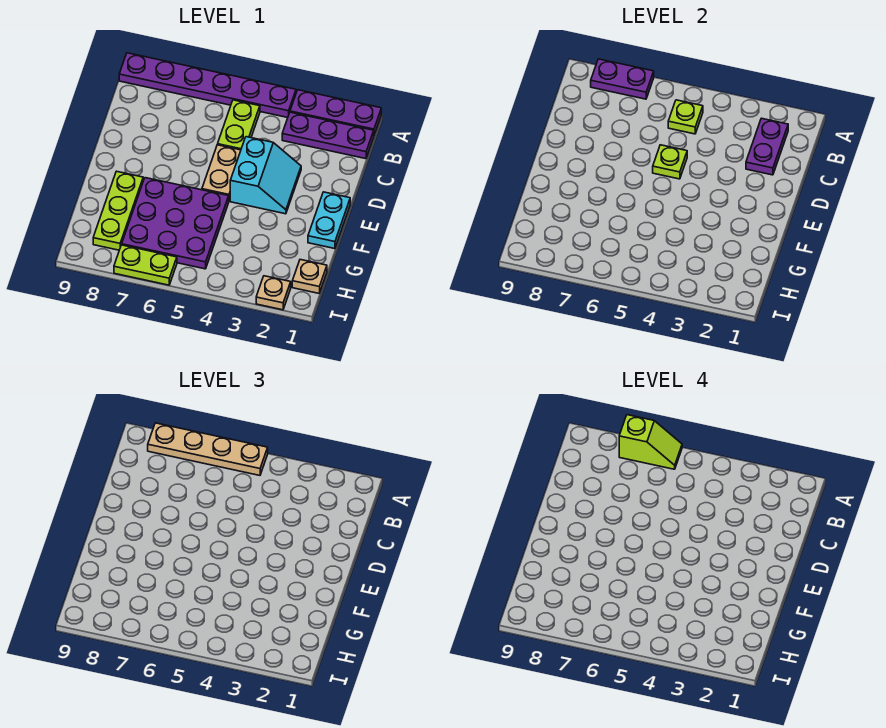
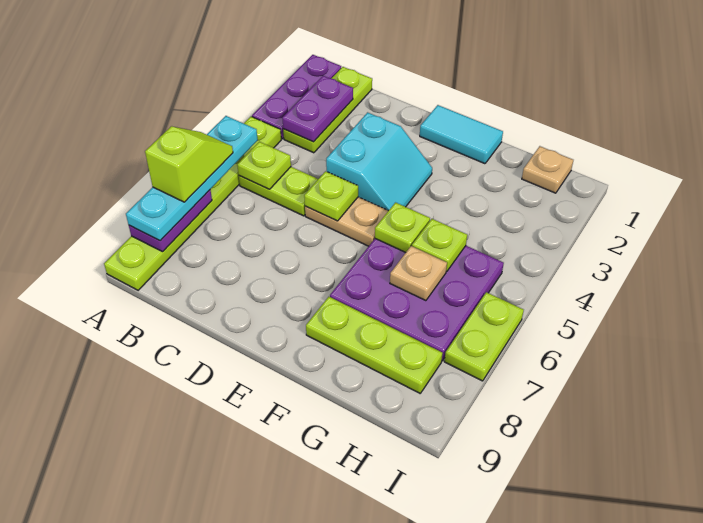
purple plate A4:A9 level 1 -> lime plate A4:A9 level 1
tan plate A5:A8 level 3 -> cyan plate A5:A8 level 3
purple plate B1:B3 level 1 -> lime plate B1:B3 level 1
purple plate B2:C2 level 2 -> purple plate B2:B3 level 2
cyan slope D3:E4 level 1 top 4 -> cyan slope D3:E4 level 1 top D
cyan plate E1:F1 level 1 -> cyan tile E1:F1 level 1
none -> lime plate F5 level 2
none -> lime plate G5 level 2
tan plate I2 level 1 -> tan plate G6 level 2

